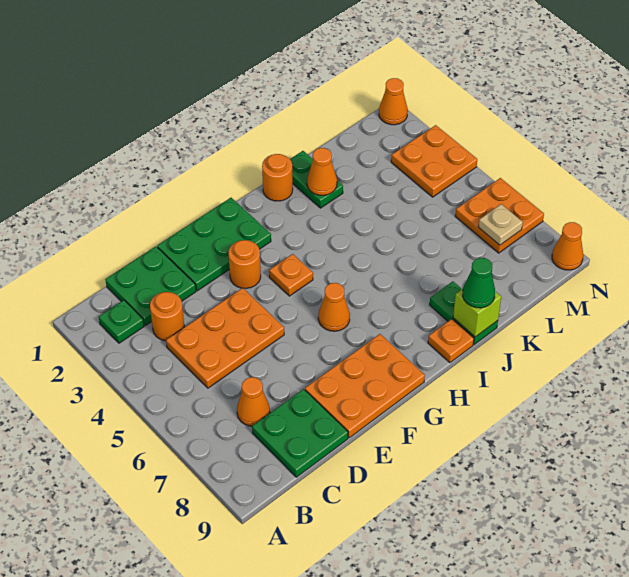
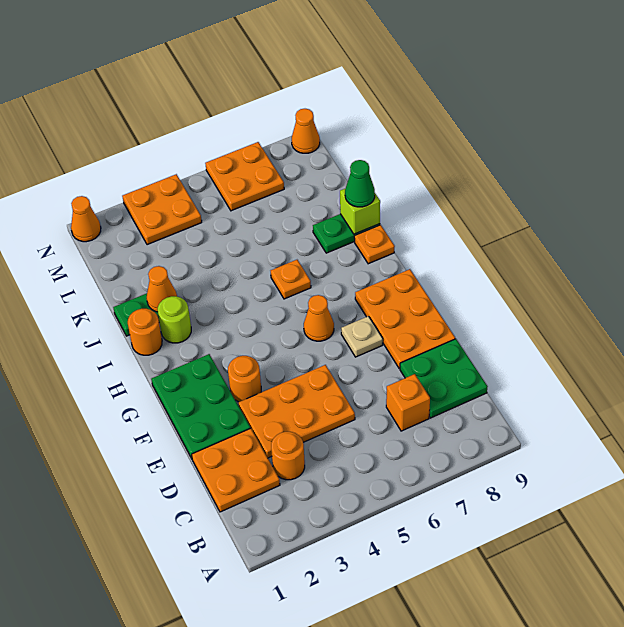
green plate B2 level 1 -> none
green plate C1:D2 level 1 -> orange plate C1:D2 level 1
orange plate C4:E5 level 1 -> orange plate D3:E5 level 1
orange cone C7 level 1 -> orange brick C7 level 1
orange plate G4 level 1 -> orange plate I6 level 1
none -> lime round brick I2 level 1
tan plate M7 level 2 -> tan plate F7 level 1

